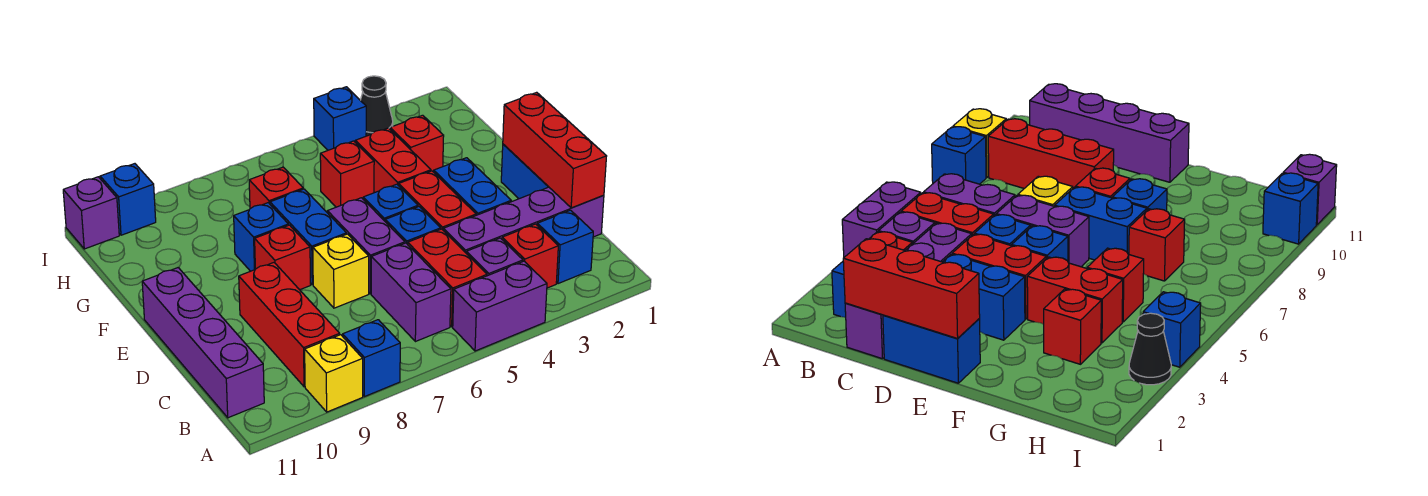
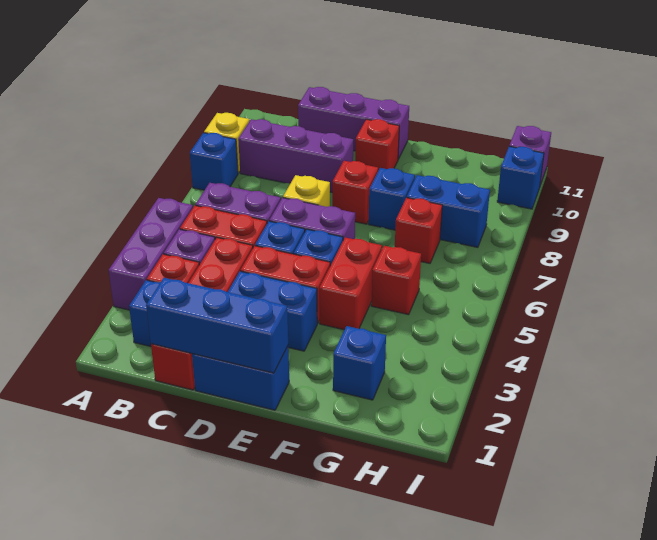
purple brick A4:A5 level 1 -> purple brick A3:A5 level 1
red brick B9:D9 level 1 -> purple brick B9:D9 level 1
purple brick B11:E11 level 1 -> purple brick C11:E11 level 1
purple brick C1:C4 level 1 -> red brick C1:C4 level 1
red brick C1:E1 level 2 -> blue brick C1:E1 level 2
blue brick E7:F7 level 1 -> blue brick G8:H8 level 1
red brick F4:G4 level 1 -> red brick F4:F5 level 1
red brick G3 level 1 -> red brick E10 level 1
black cone I3 level 1 -> none
blue brick I4 level 1 -> blue brick G2 level 1

